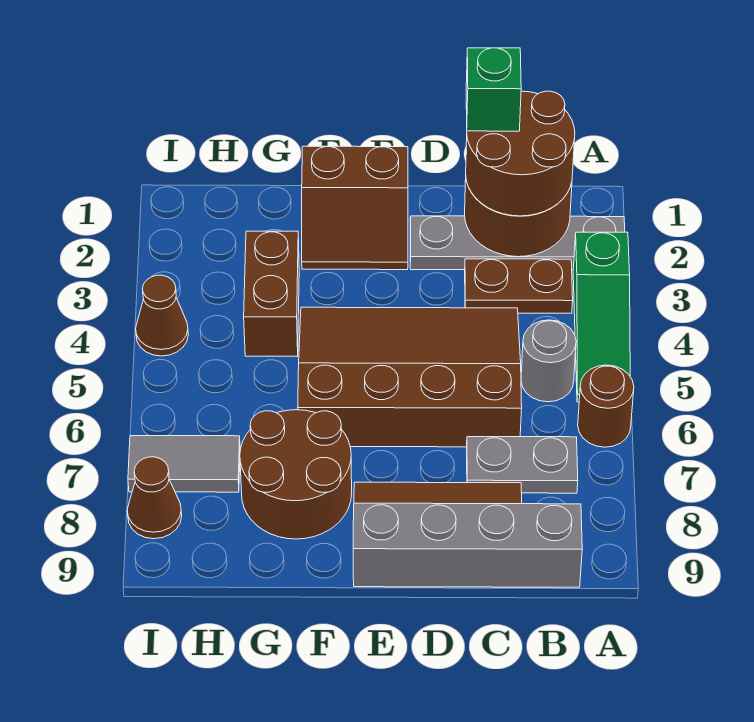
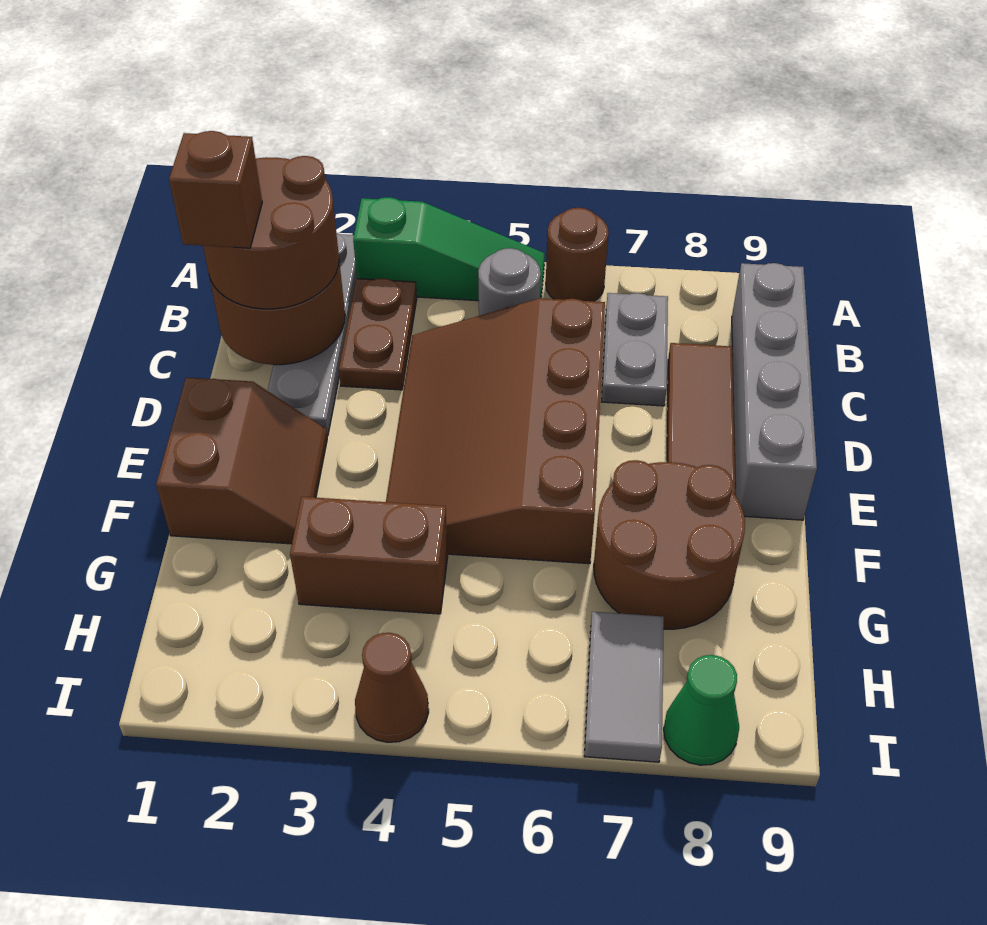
green brick C1 level 4 -> brown brick C1 level 4
brown cone I8 level 1 -> green cone I8 level 1

